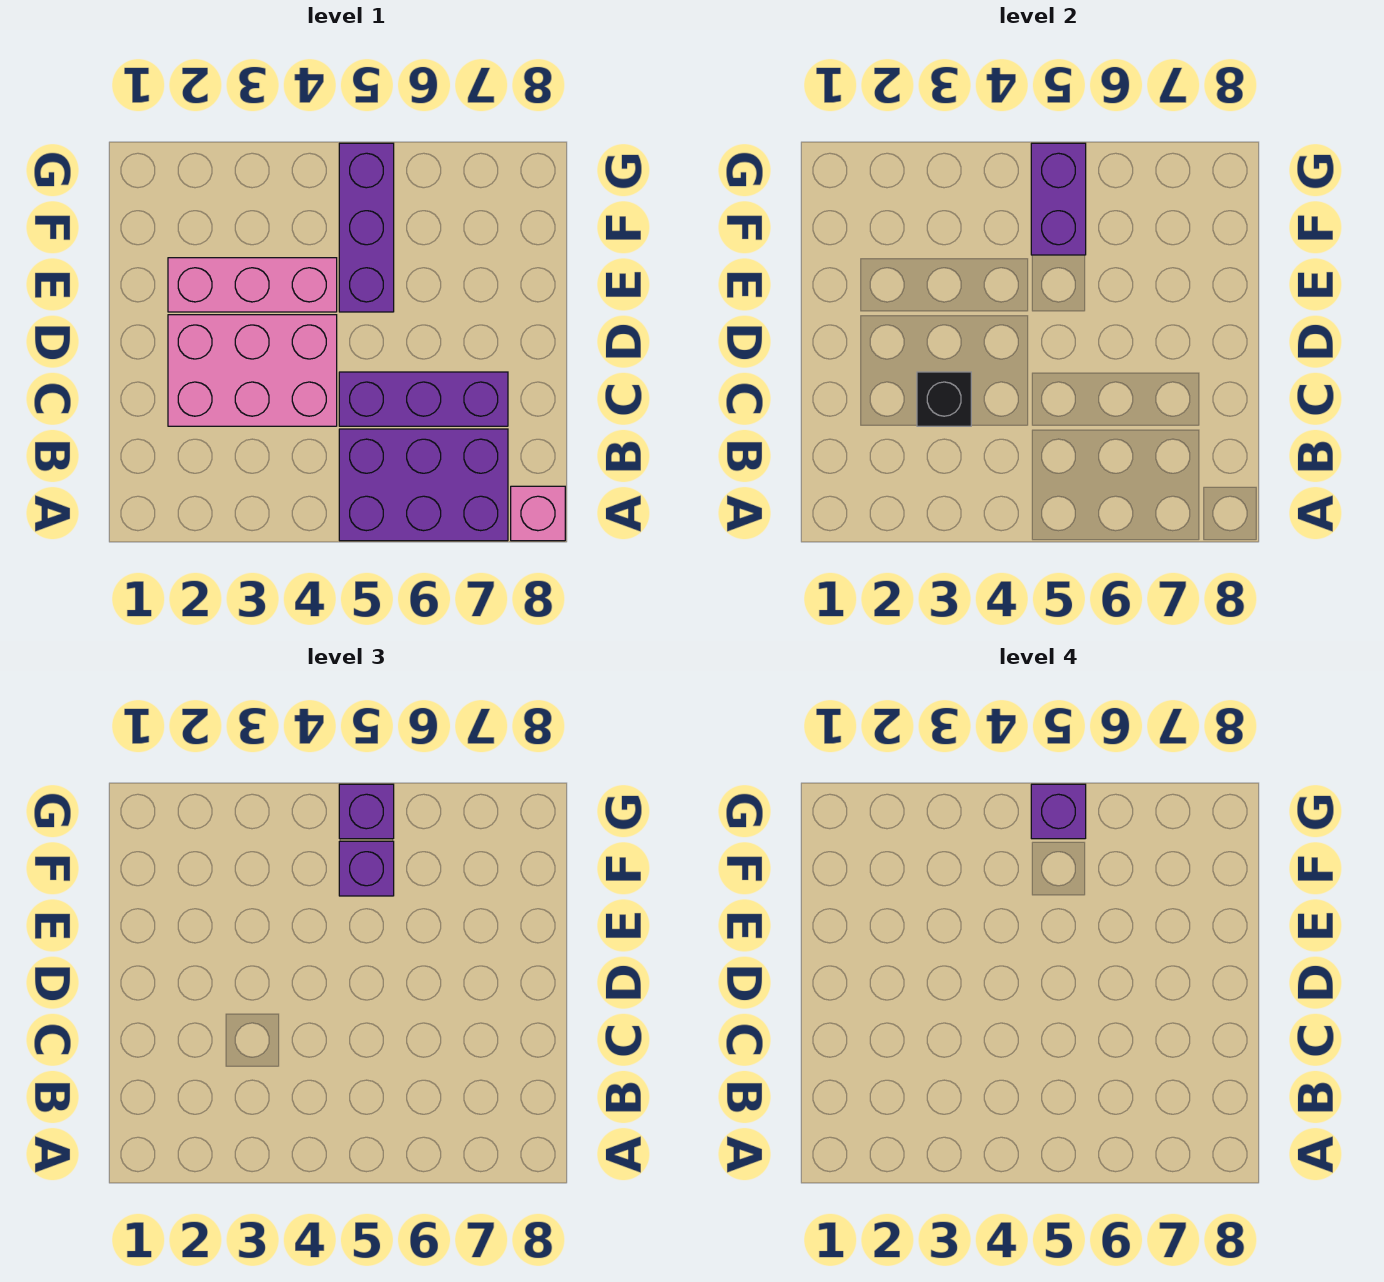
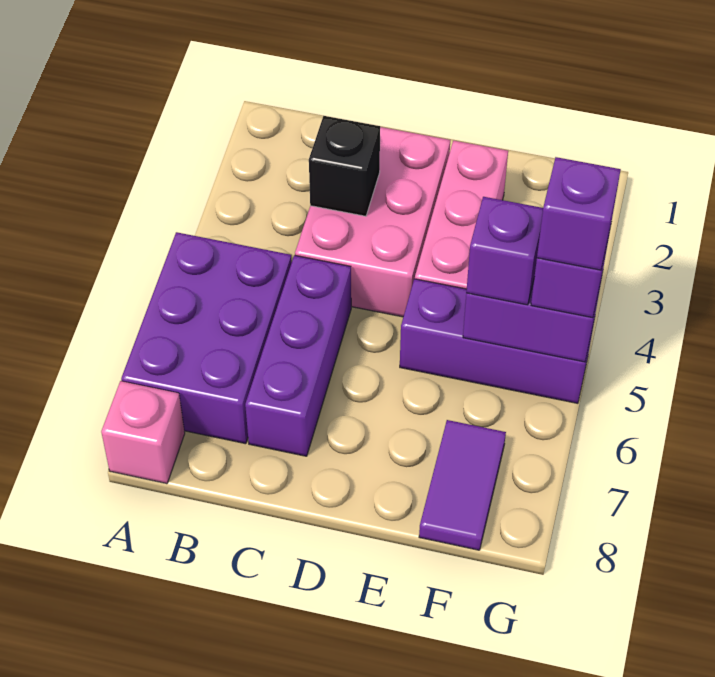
none -> purple tile F7:F8 level 1

